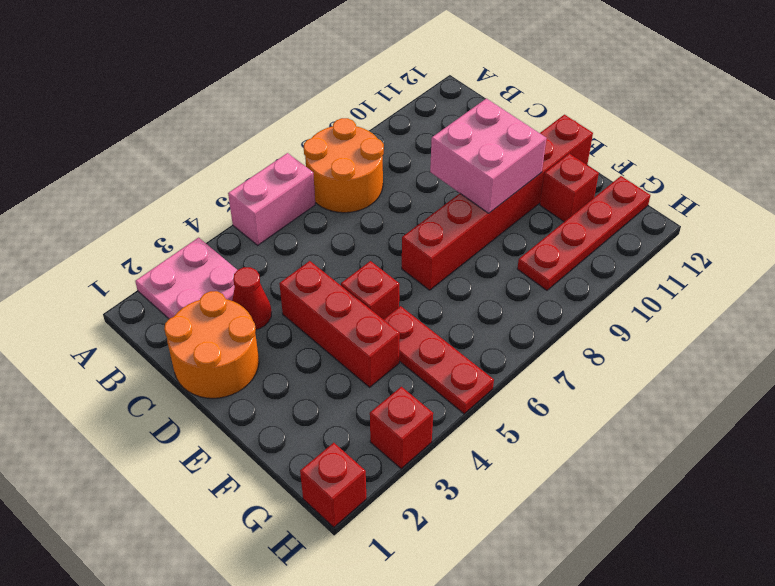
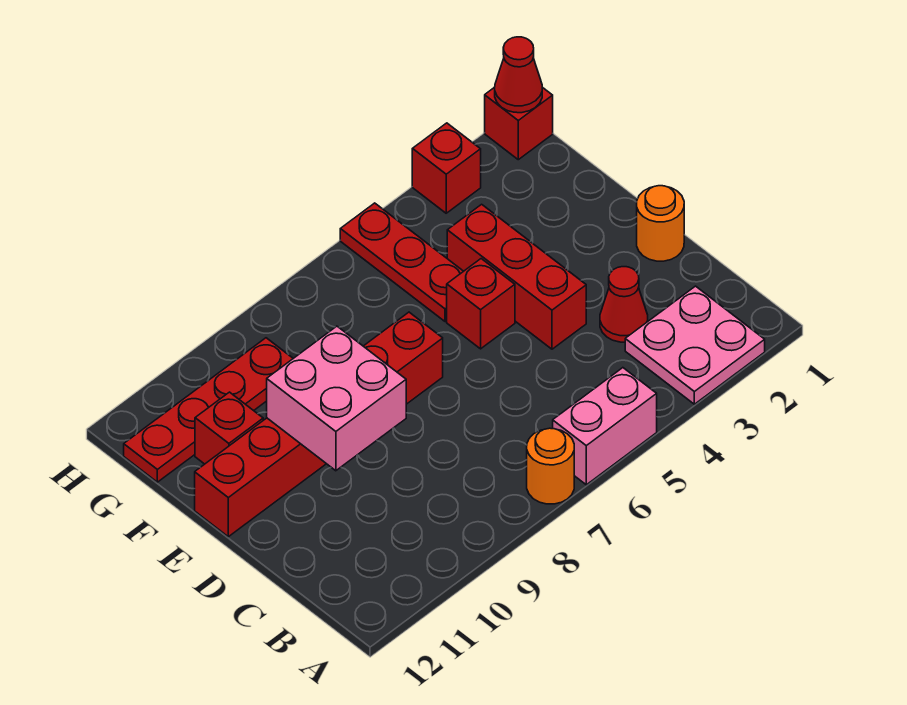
orange round brick A7:B8 level 1 -> orange round brick A7 level 1
orange round brick C1:D2 level 1 -> orange round brick D1 level 1
none -> red cone H1 level 2

